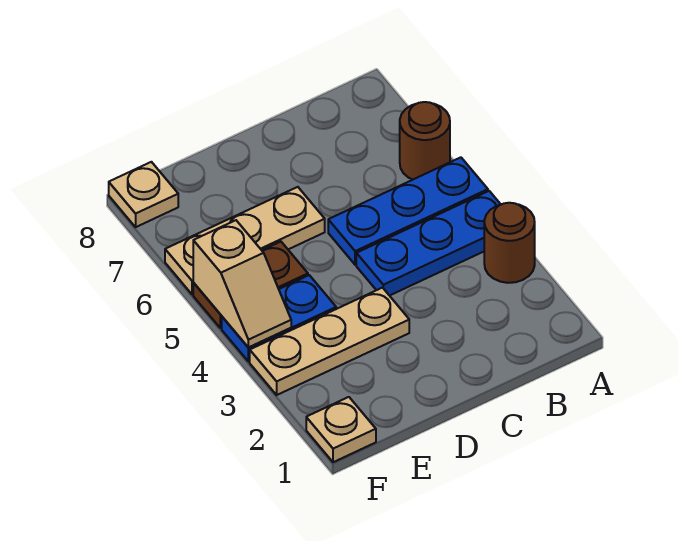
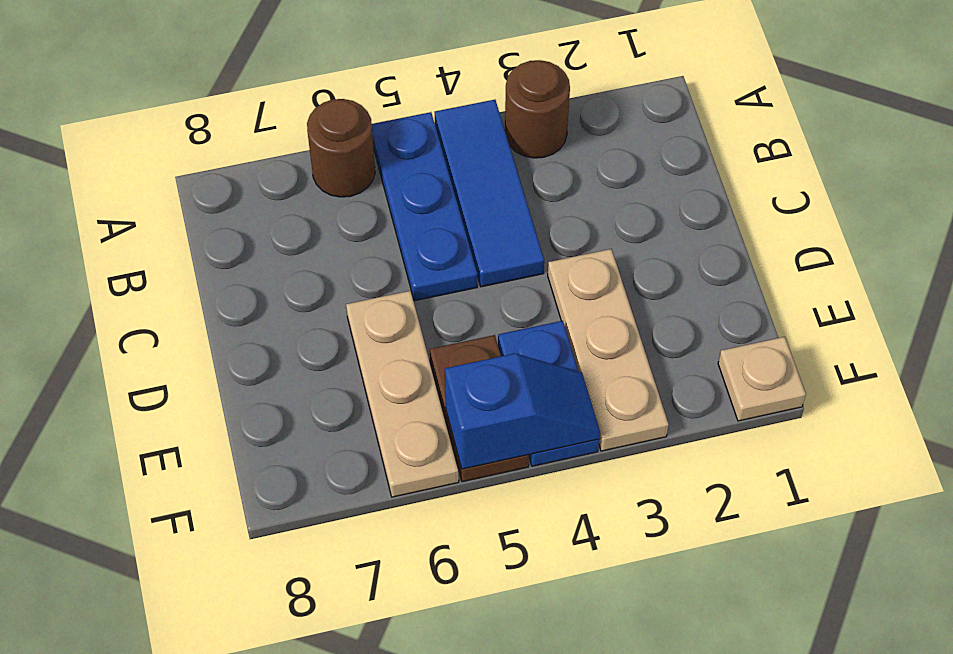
blue plate A4:C4 level 1 -> blue tile A4:C4 level 1
tan slope F4:F5 level 2 top 5 -> blue slope F4:F5 level 2 top 5
tan plate F8 level 1 -> none

